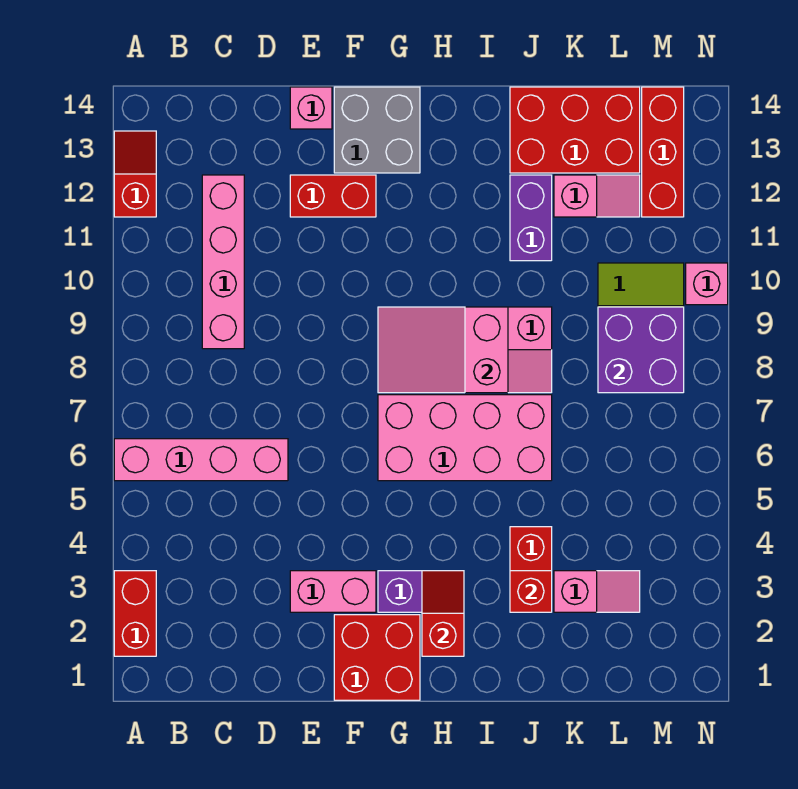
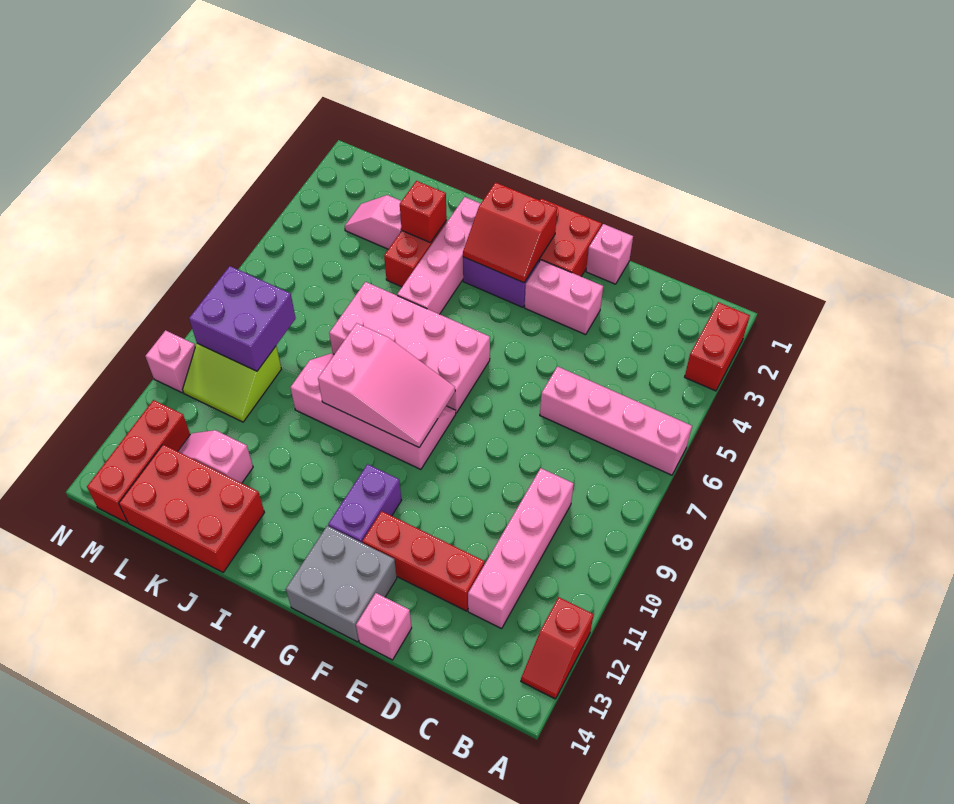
none -> pink brick E1 level 1
red brick E12:F12 level 1 -> red brick D12:F12 level 1
red slope H2:H3 level 2 top 2 -> red slope G2:H3 level 2 top 2
none -> pink brick I2:I5 level 1
purple brick J11:J12 level 1 -> purple brick G11:G12 level 1

